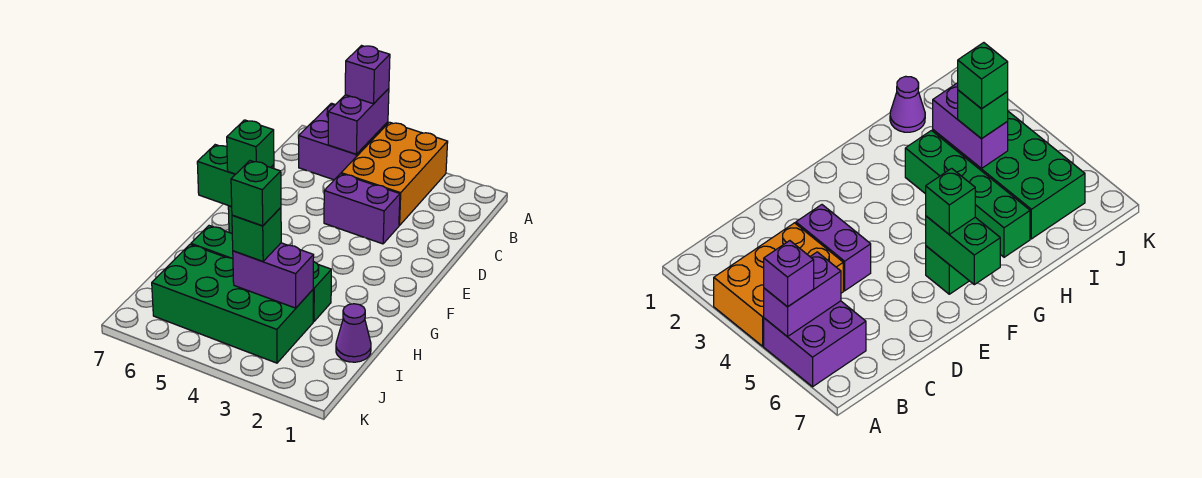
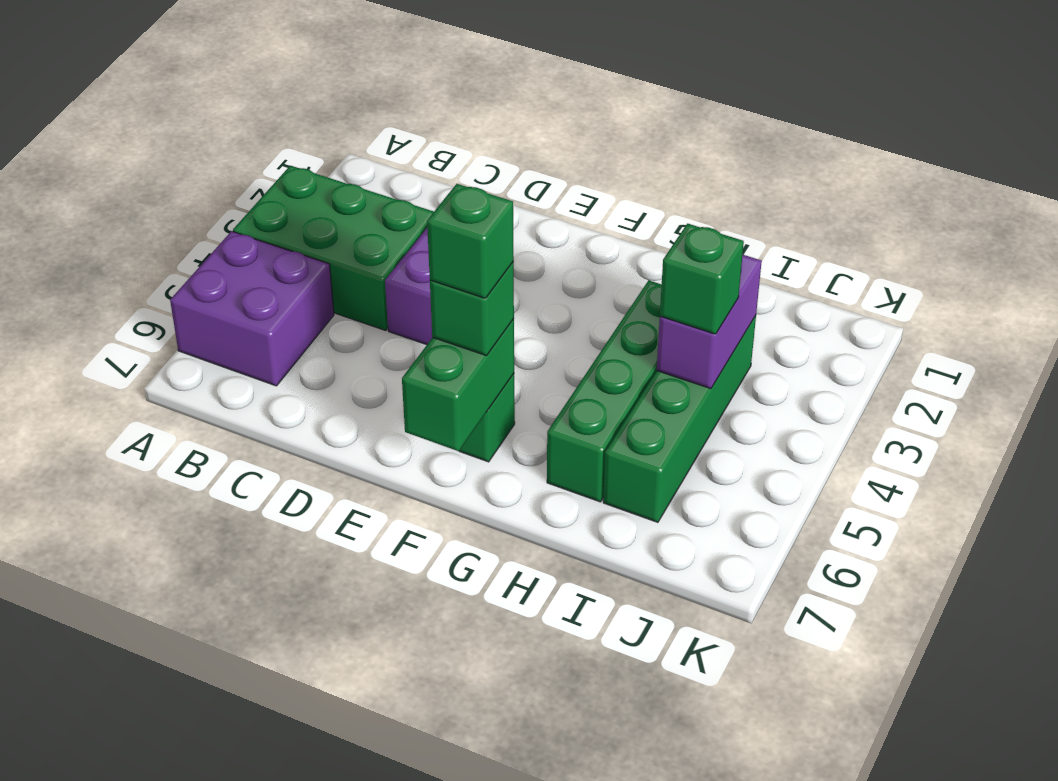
orange brick A3:C4 level 1 -> green brick A3:C4 level 1
purple brick A5:B5 level 2 -> none
purple brick A5 level 3 -> none
purple cone I1 level 1 -> none
green brick I3:J6 level 1 -> green brick I3:I6 level 1
green brick I4 level 4 -> green brick F6 level 4

